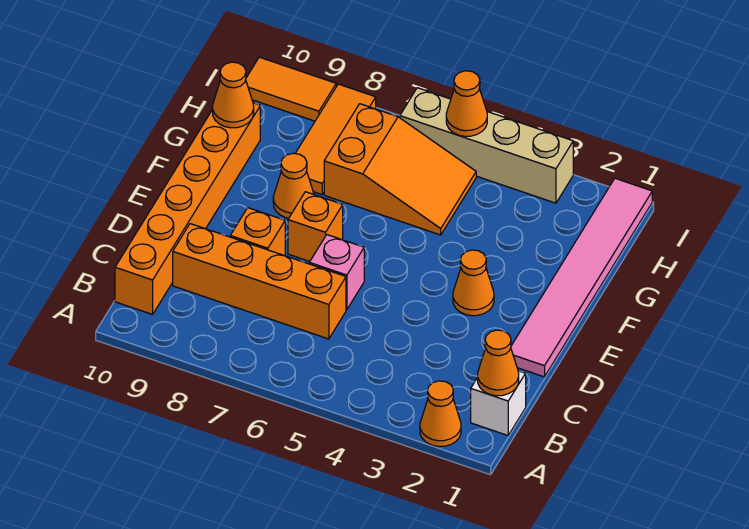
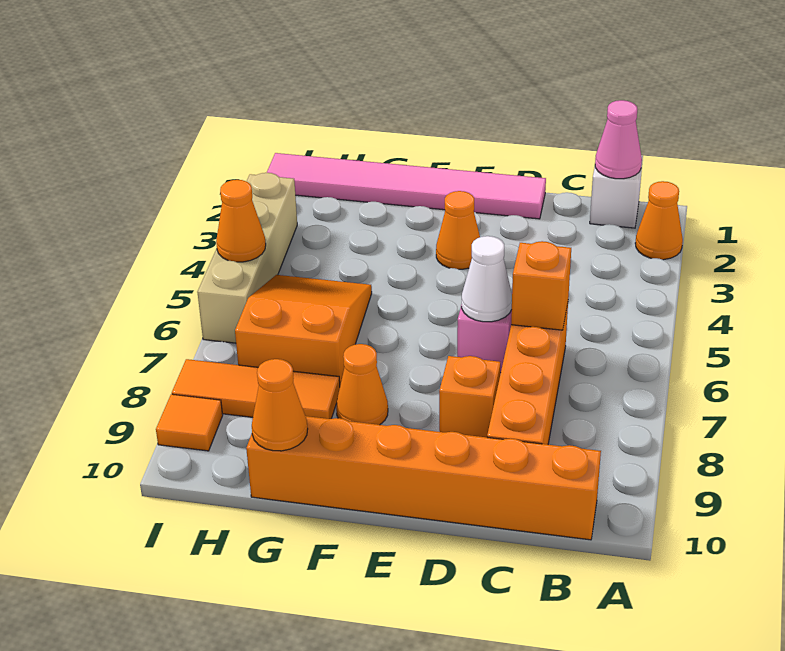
orange cone B1 level 2 -> pink cone B1 level 2
none -> white cone D6 level 2
orange brick E7 level 1 -> orange brick C6 level 2
orange tile I9:I10 level 1 -> orange tile I9 level 1

